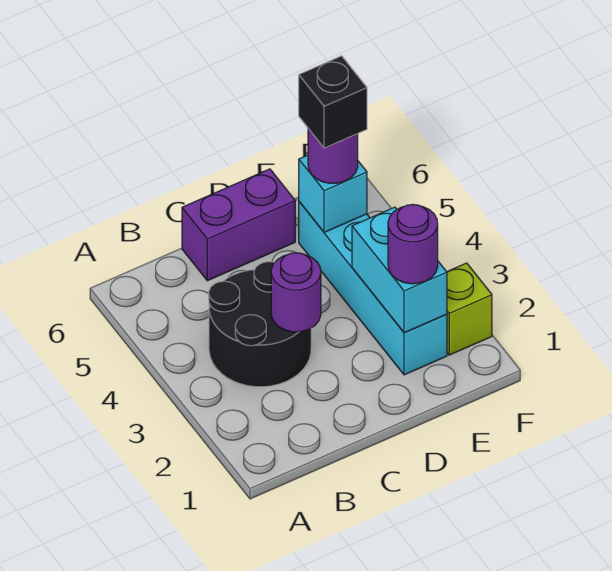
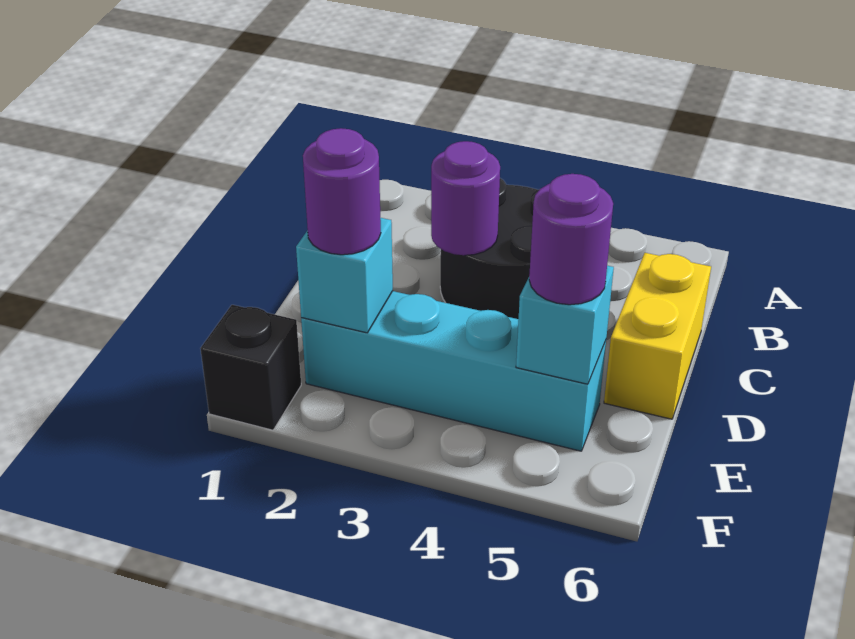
purple brick C6:D6 level 1 -> yellow brick C6:D6 level 1
cyan brick E2:E3 level 2 -> cyan brick E2 level 2
black brick E5 level 4 -> black brick F1 level 1
lime brick F2 level 1 -> none

